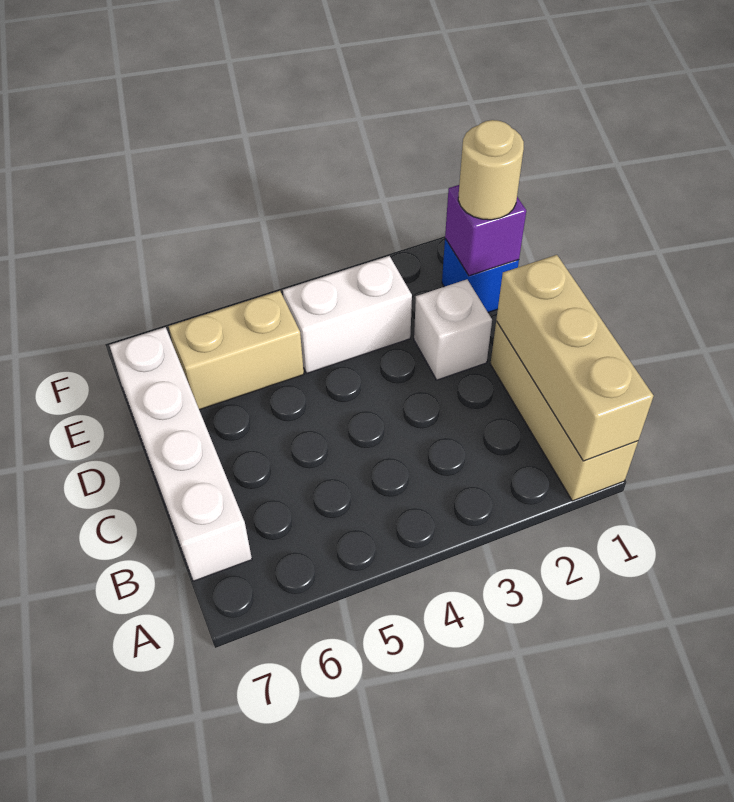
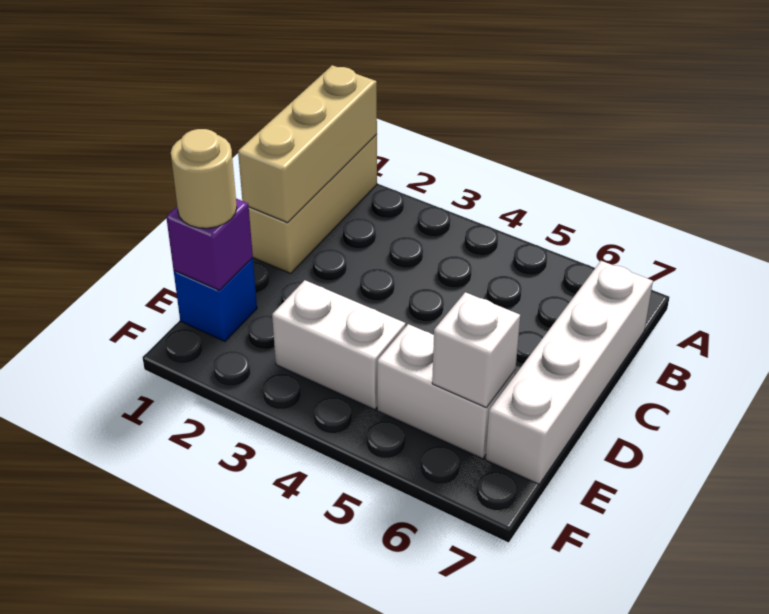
white brick D2 level 1 -> white brick E6 level 2
tan brick E5:E6 level 1 -> white brick E5:E6 level 1

